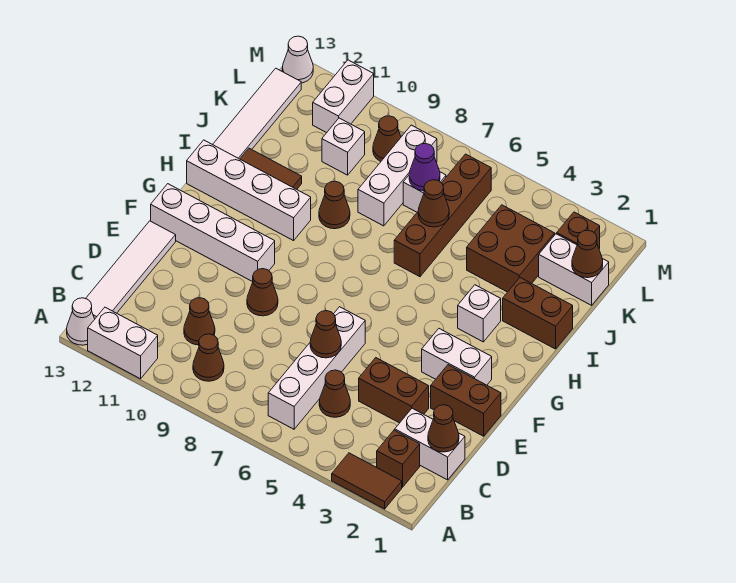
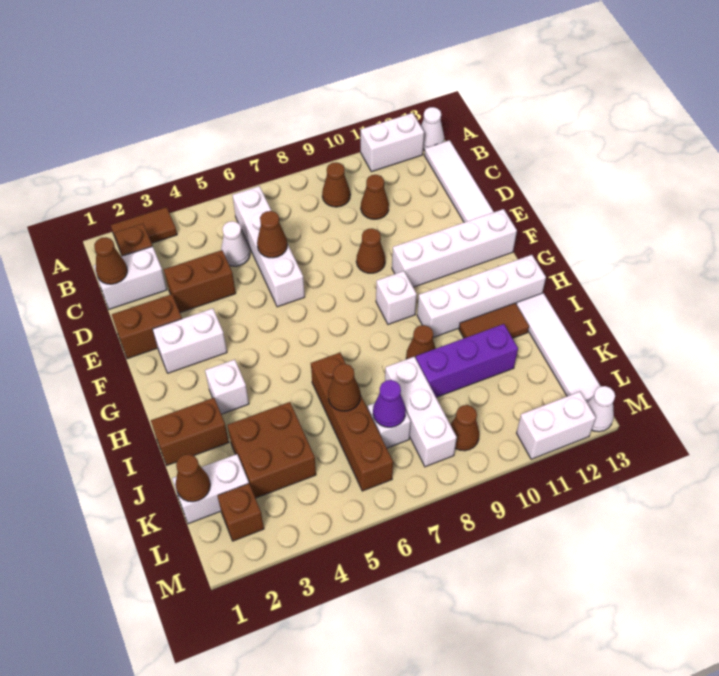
brown cone C5 level 1 -> white cone C5 level 1
none -> purple brick J9:J11 level 1
white brick K10 level 1 -> white brick G9 level 1
white brick L11:M11 level 1 -> white brick M11:M12 level 1

